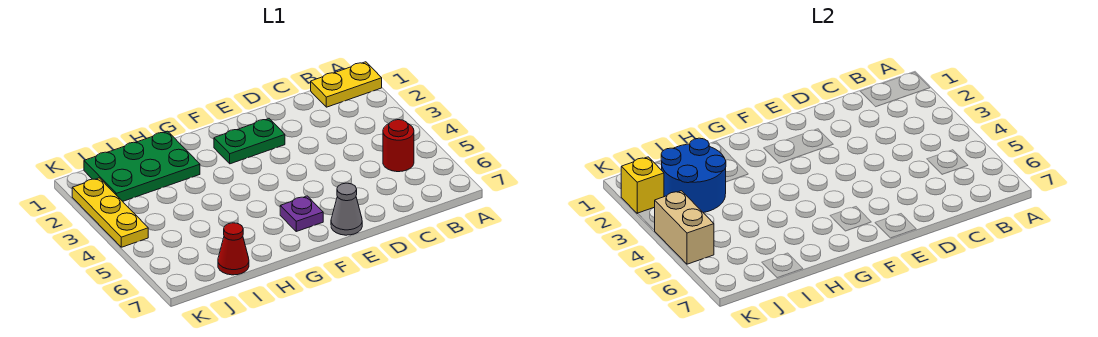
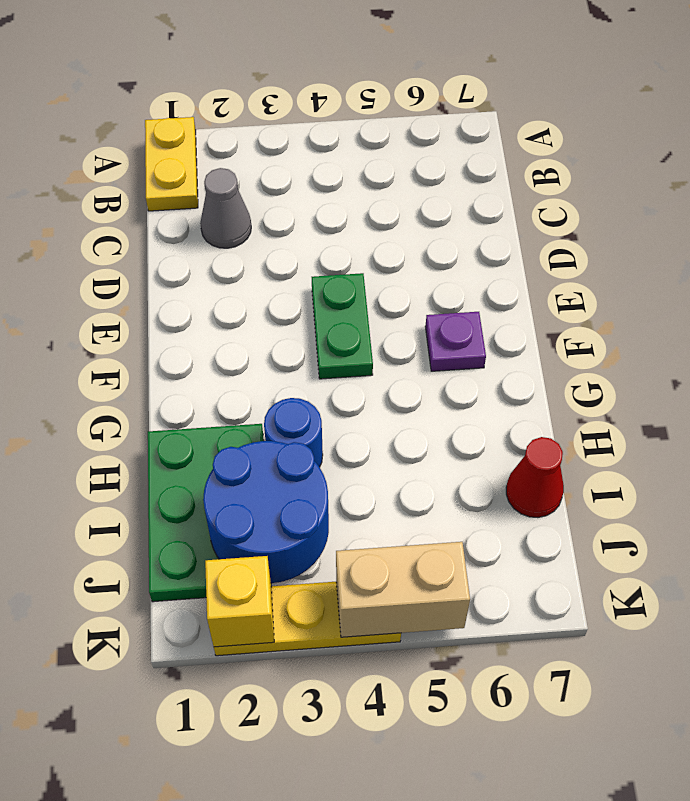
red round brick B5 level 1 -> none
green plate E2:F2 level 1 -> green plate E4:F4 level 1
grey cone E7 level 1 -> grey cone C2 level 1
none -> blue round brick H3 level 1

